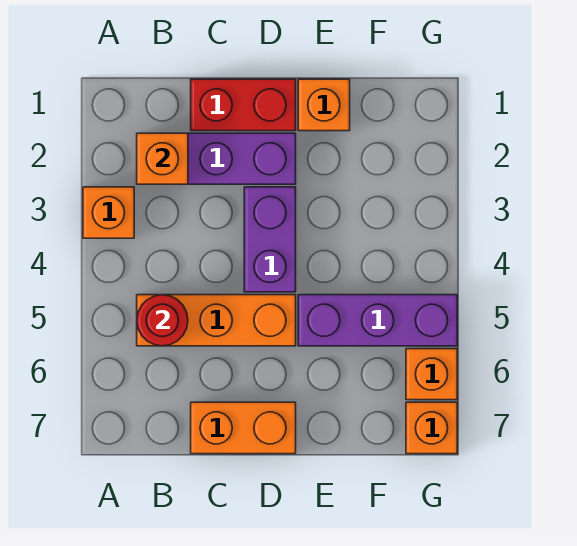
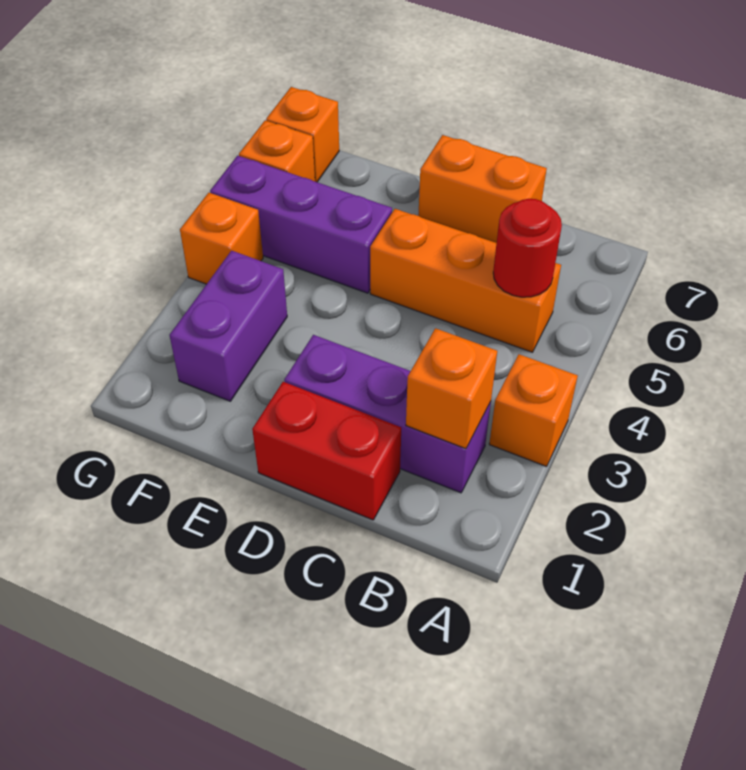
purple brick D3:D4 level 1 -> purple brick F2:F3 level 1
orange brick E1 level 1 -> orange brick G4 level 1

